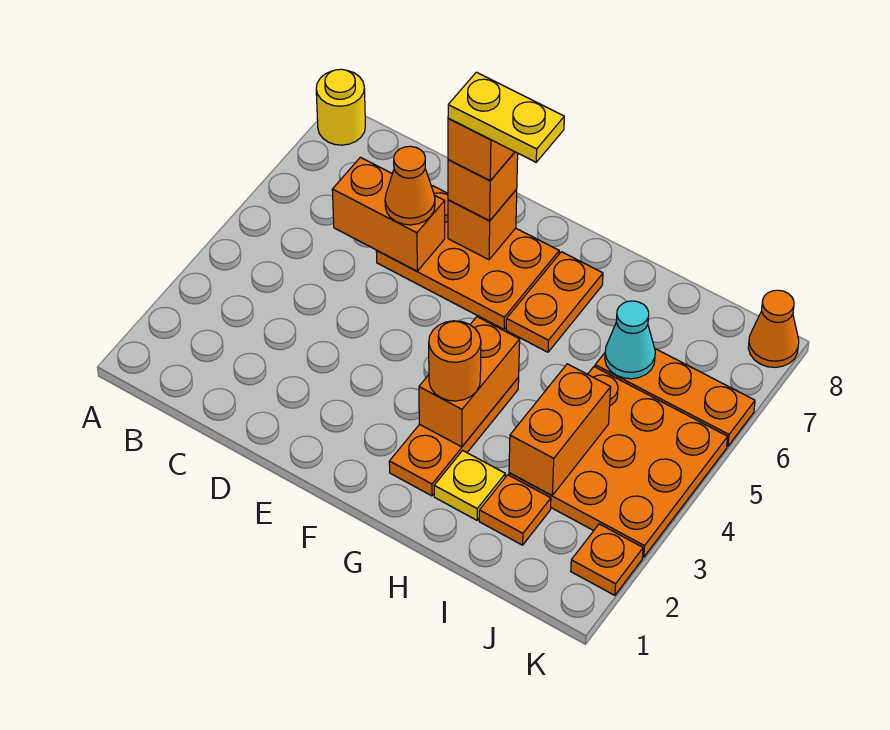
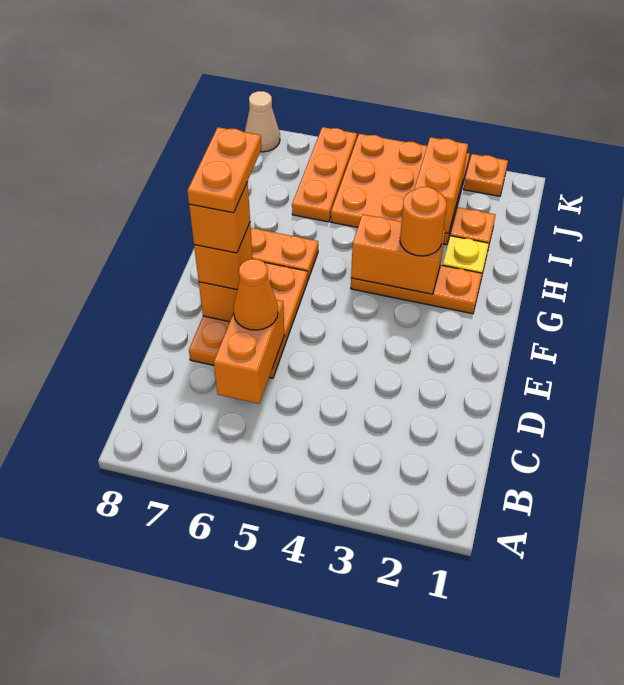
yellow round brick A8 level 1 -> none
yellow plate E7:F7 level 5 -> orange plate E7:F7 level 5
orange brick I3:I4 level 2 -> orange brick I3:J3 level 2
cyan cone I6 level 2 -> none
orange cone K8 level 1 -> tan cone K8 level 1

